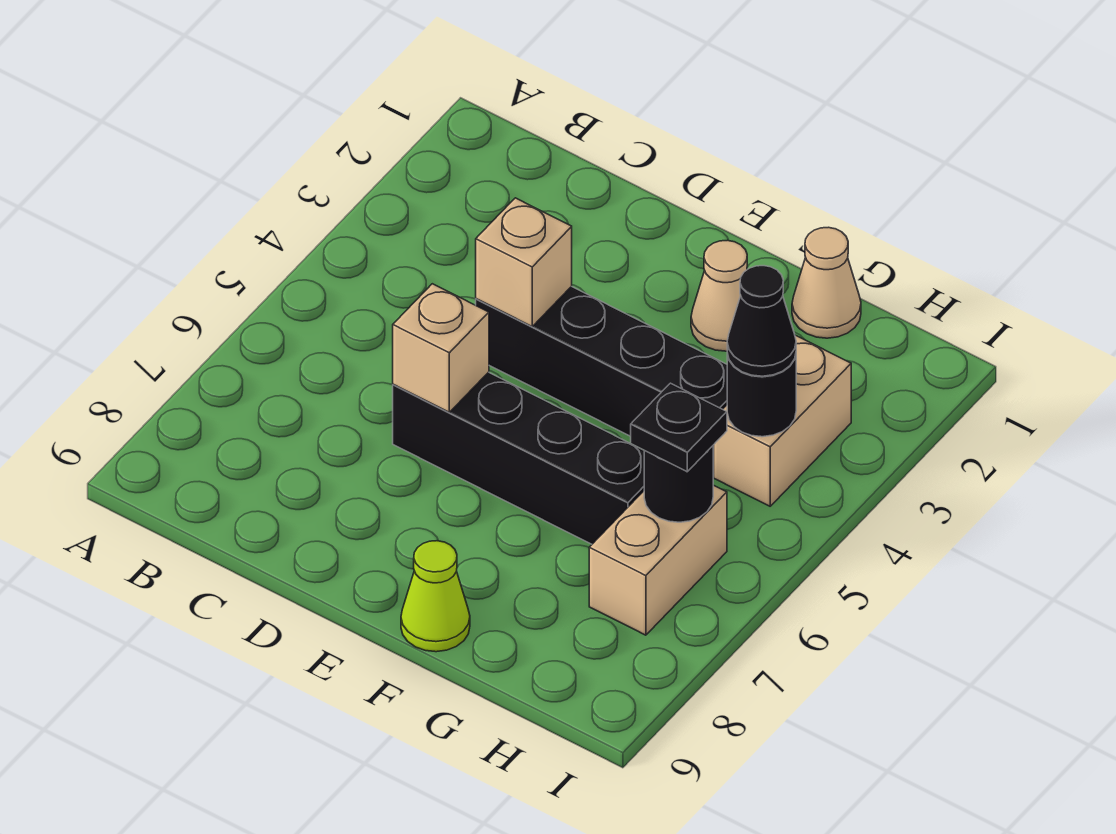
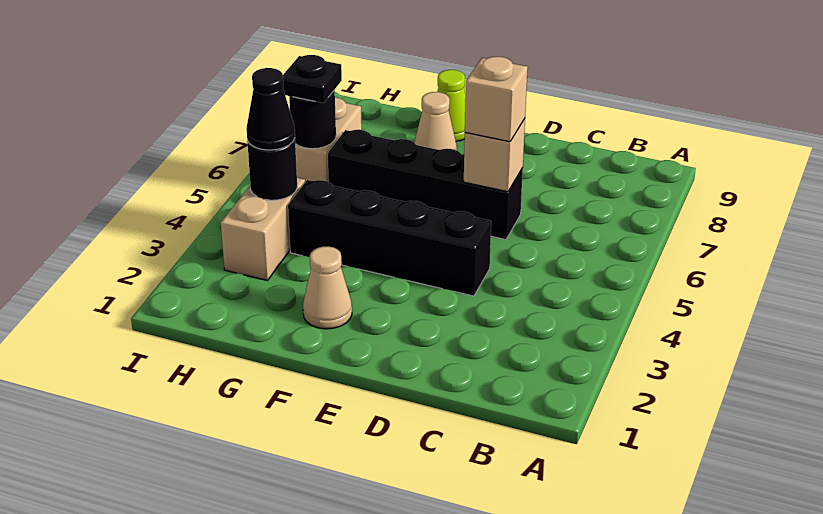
tan brick D4 level 2 -> tan brick D6 level 3
tan cone G1 level 1 -> tan cone F8 level 1

